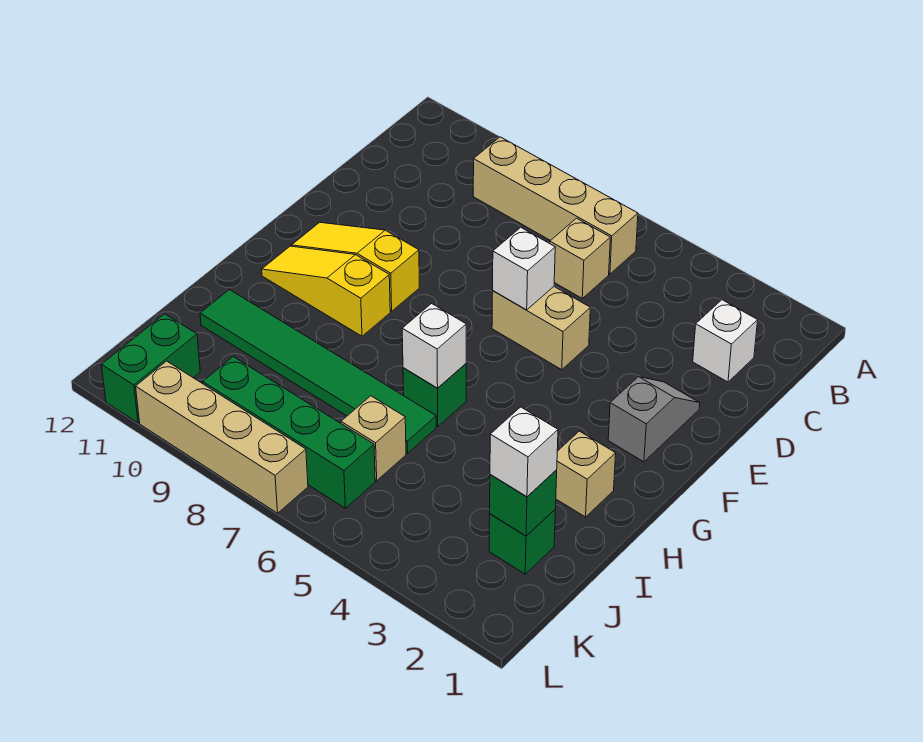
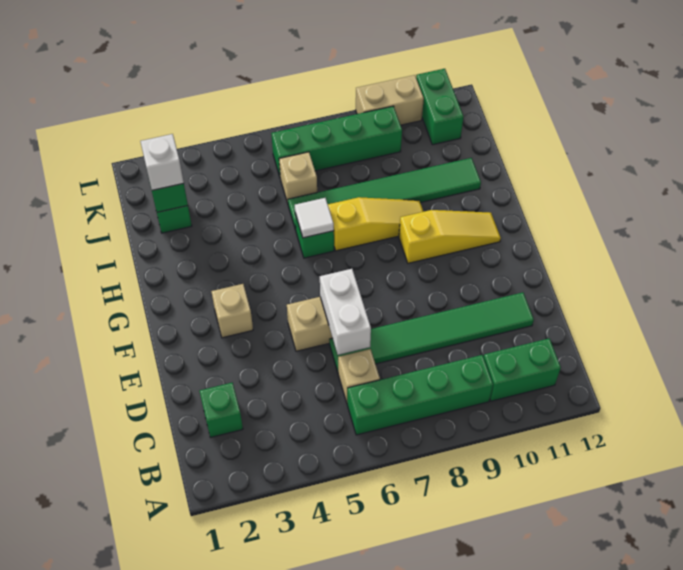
tan brick B6:B9 level 1 -> green brick B6:B9 level 1
none -> green brick B10:B11 level 1
white brick C2 level 1 -> green brick C2 level 1
none -> green tile D6:D11 level 1
grey slope E2:F2 level 1 top F -> none
white brick E6 level 2 -> white brick D6:E6 level 2
yellow slope F9:F11 level 1 top 9 -> yellow slope H7:H9 level 1 top 7
tan brick H2 level 1 -> tan brick F3 level 1
white brick H6 level 2 -> white tile H6 level 2
tan brick L7:L10 level 1 -> tan brick L9:L10 level 1

